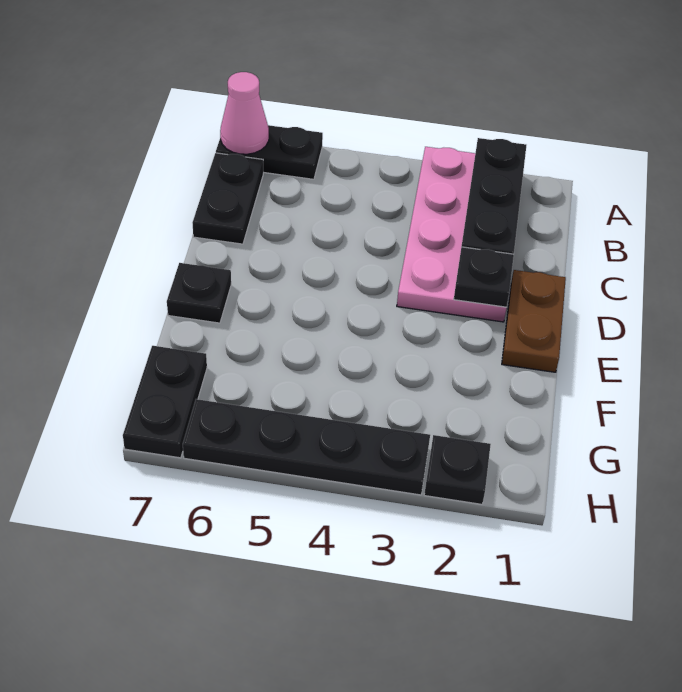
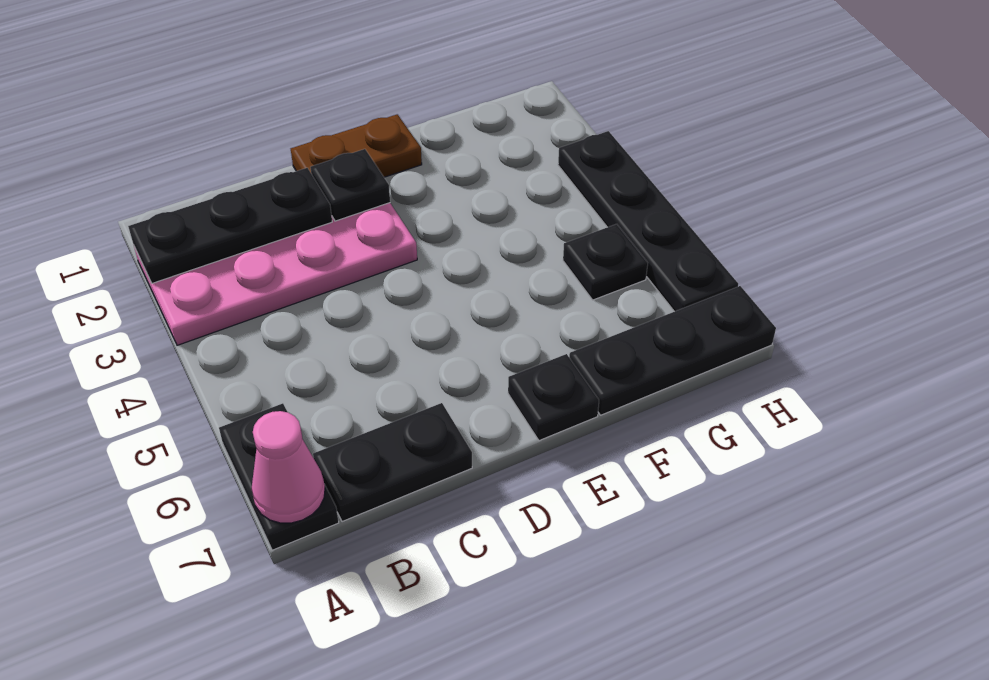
black plate G7:H7 level 1 -> black plate F7:H7 level 1
black plate H2 level 1 -> black plate G5 level 1

